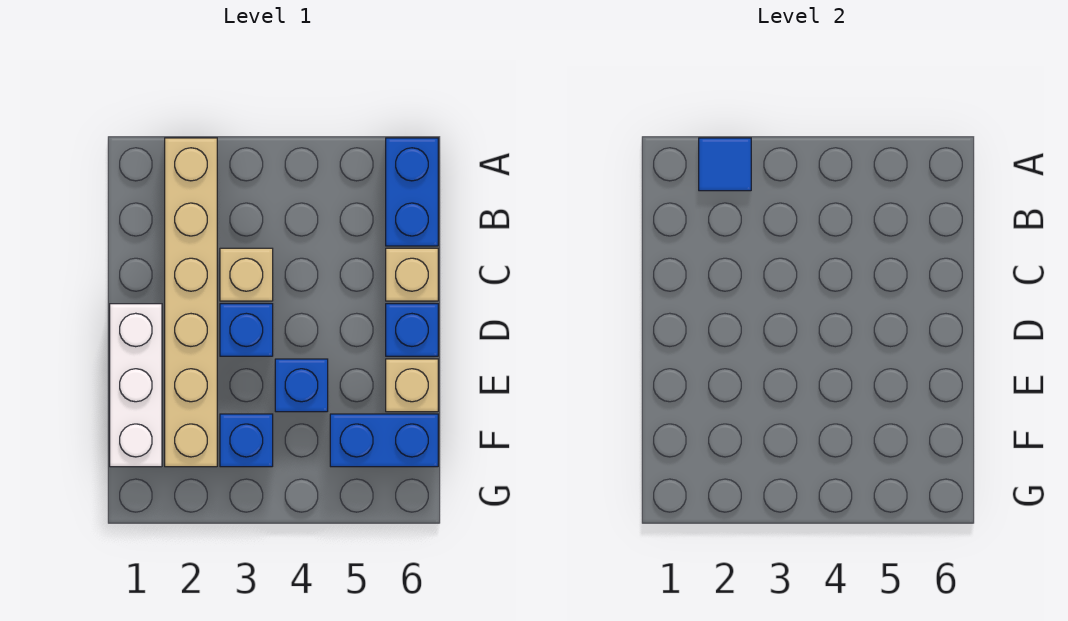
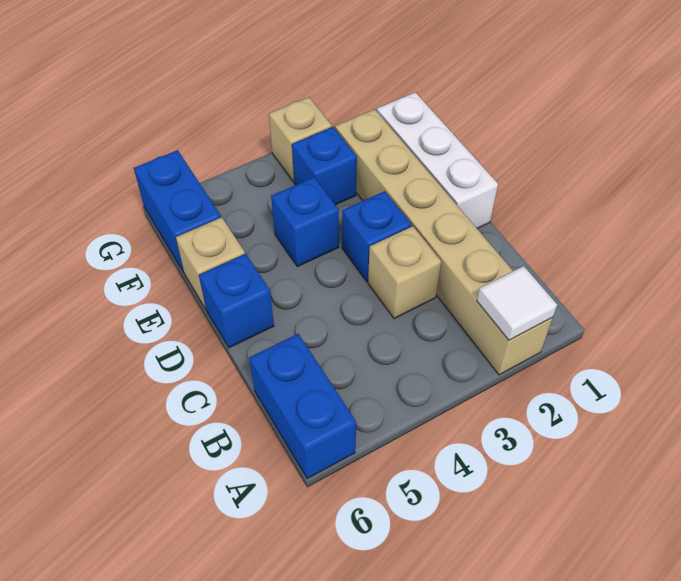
blue tile A2 level 2 -> white tile A2 level 2
tan brick C6 level 1 -> tan brick G3 level 1
blue brick F5:F6 level 1 -> blue brick F6:G6 level 1

